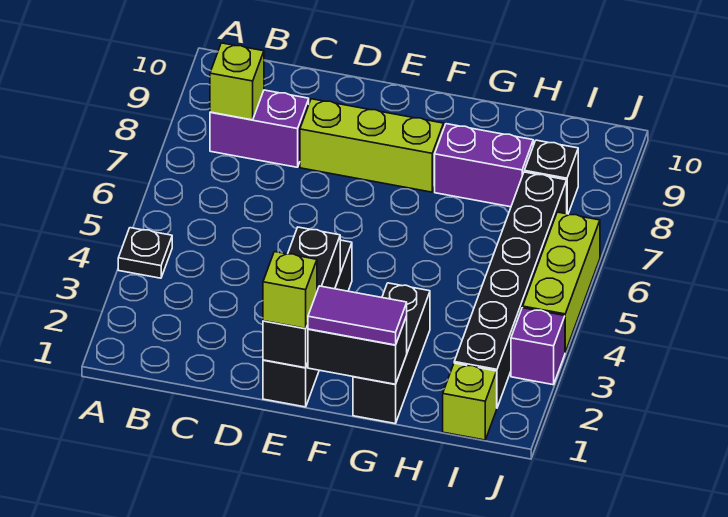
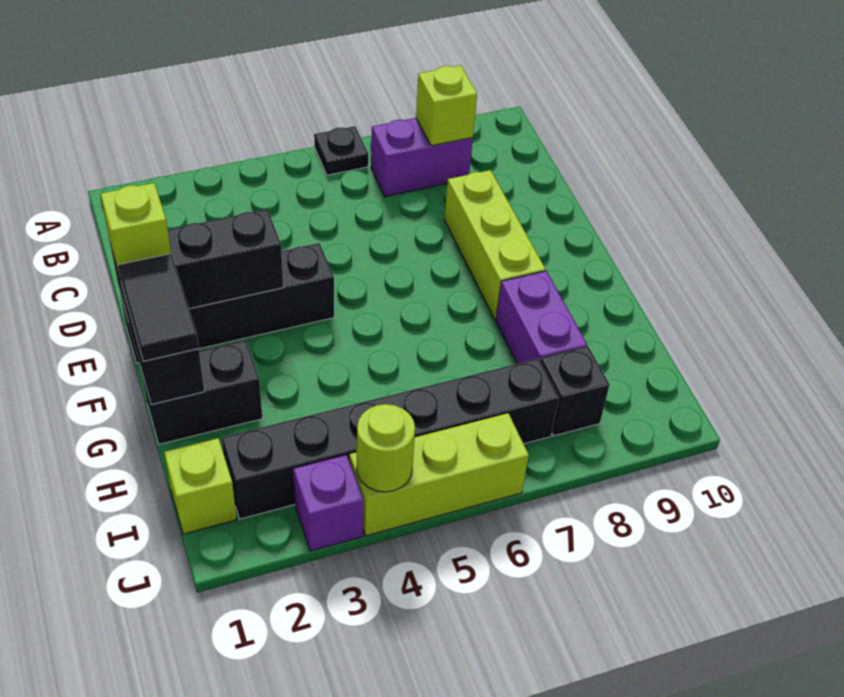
black plate A4 level 1 -> black plate A6 level 1
purple brick B8:C8 level 1 -> purple brick B7:B8 level 1
purple tile F1:G1 level 3 -> black tile F1:G1 level 3
black brick G1:G3 level 1 -> black brick G1:G2 level 1
none -> lime round brick J4 level 2

